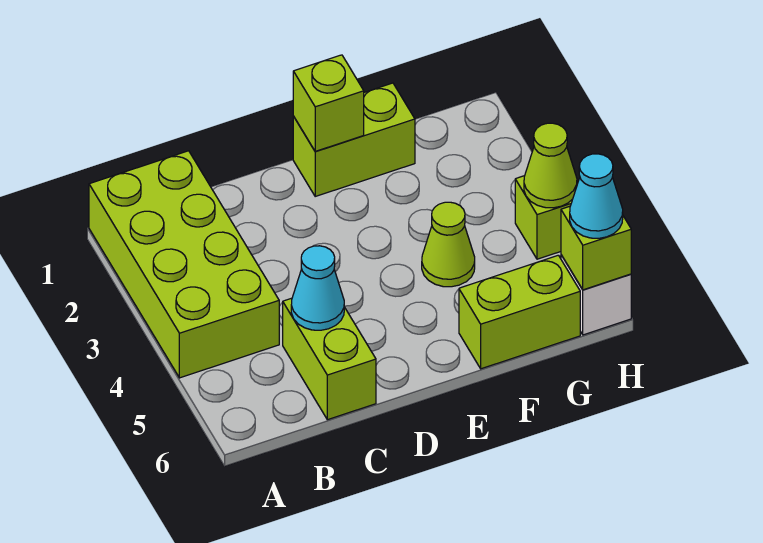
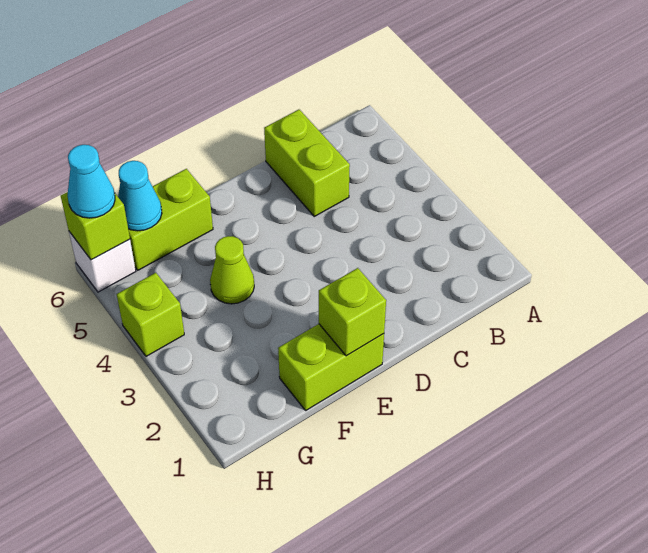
lime brick A1:B4 level 1 -> none
cyan cone C5 level 2 -> cyan cone G6 level 2
lime cone H4 level 2 -> none

